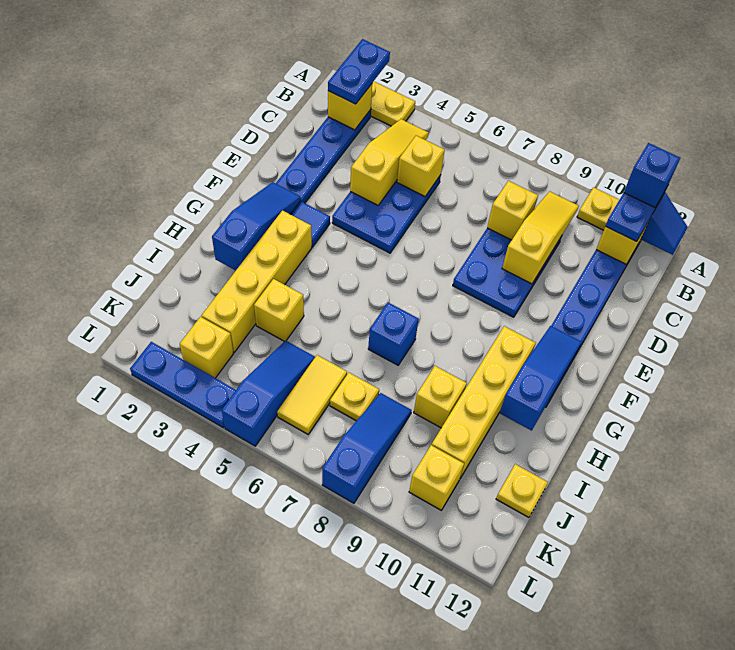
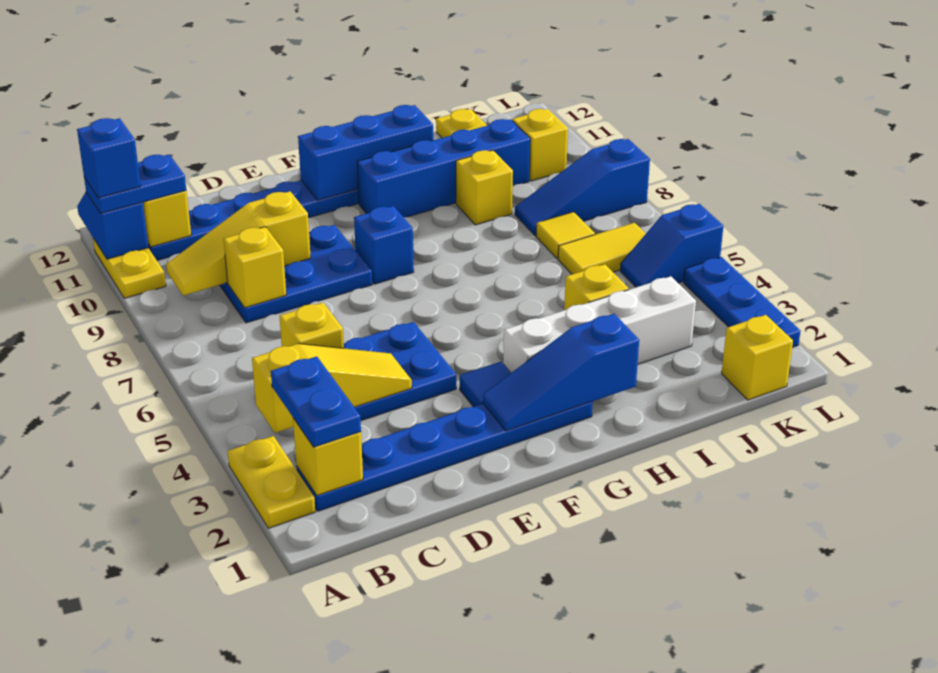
blue plate A2:B2 level 3 -> blue plate B2:B3 level 3
yellow slope B4:D4 level 2 top D -> yellow slope B4:D4 level 2 top B
blue slope F11:H11 level 2 top H -> blue brick F11:H11 level 2
yellow brick G3:J3 level 1 -> white brick G3:J3 level 1
yellow brick G10:J10 level 1 -> blue brick G10:J10 level 1
blue brick H7 level 1 -> blue brick F8 level 1
blue slope J5:L5 level 1 top L -> blue slope K5:L5 level 1 top L
yellow plate J7 level 1 -> yellow tile J7 level 1
yellow brick K3 level 1 -> yellow brick K1 level 1

